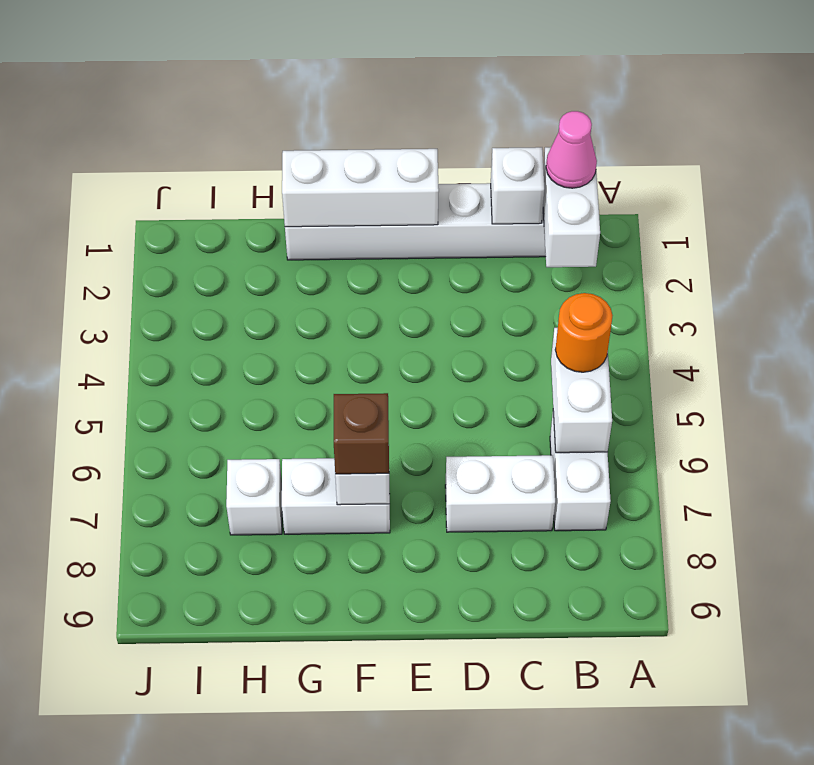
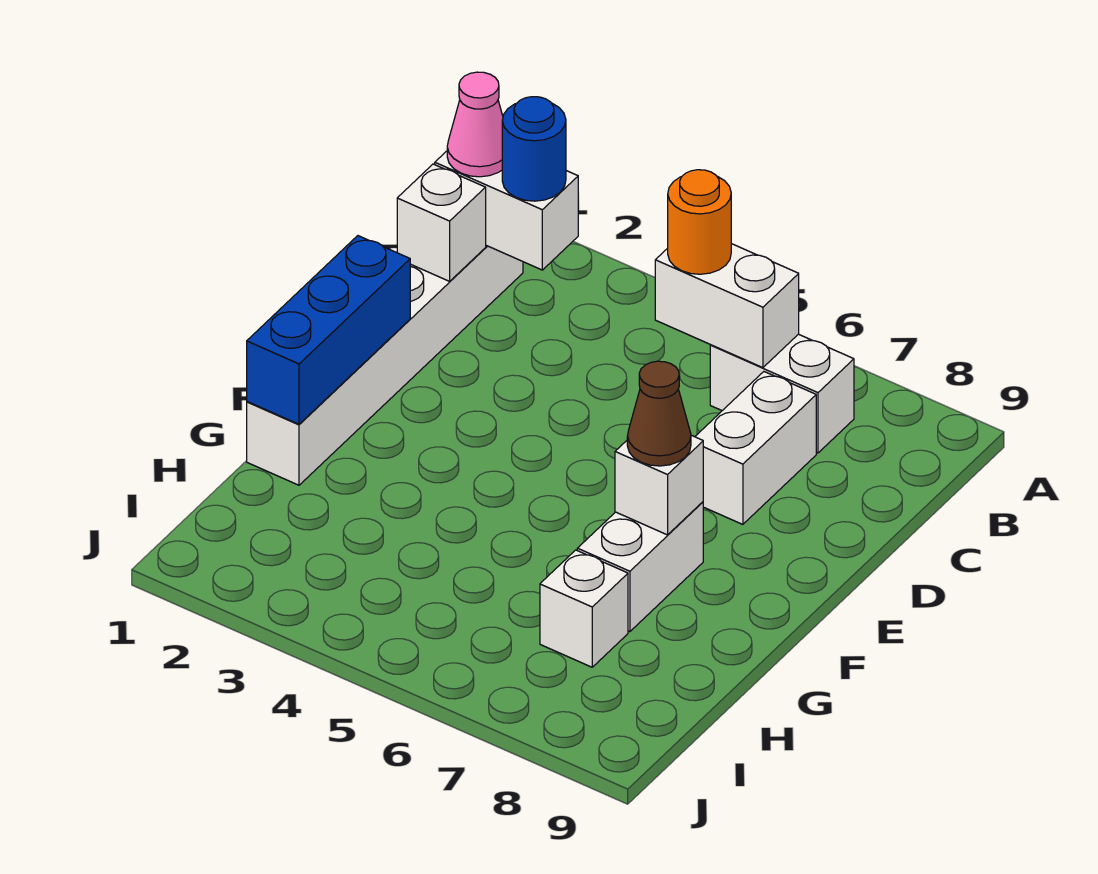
none -> blue round brick B2 level 3
white brick E1:G1 level 2 -> blue brick E1:G1 level 2
brown brick F7 level 3 -> brown cone F7 level 3

